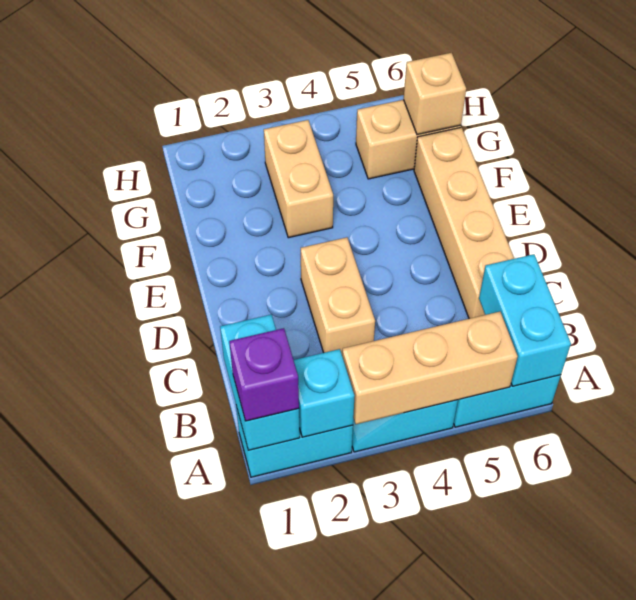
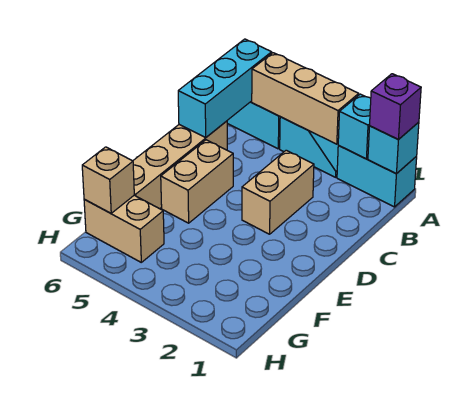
cyan brick A1:B1 level 2 -> cyan brick A1 level 2
cyan brick A6:B6 level 2 -> cyan brick A6:C6 level 2
tan brick F3:G3 level 1 -> tan brick D5:E5 level 1

